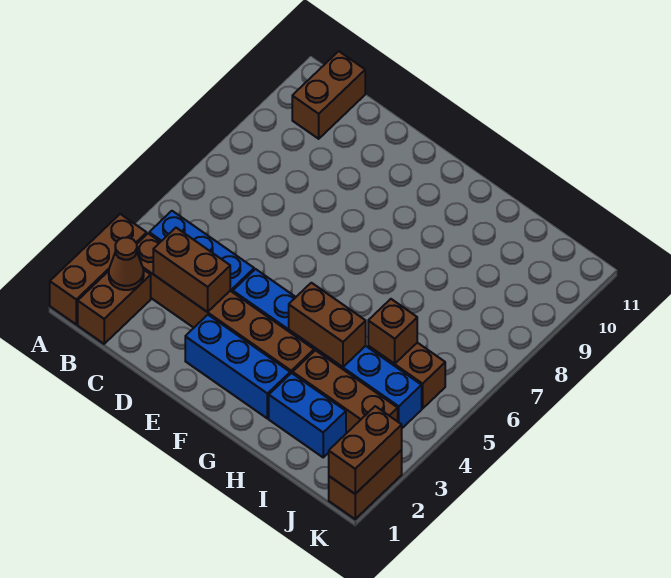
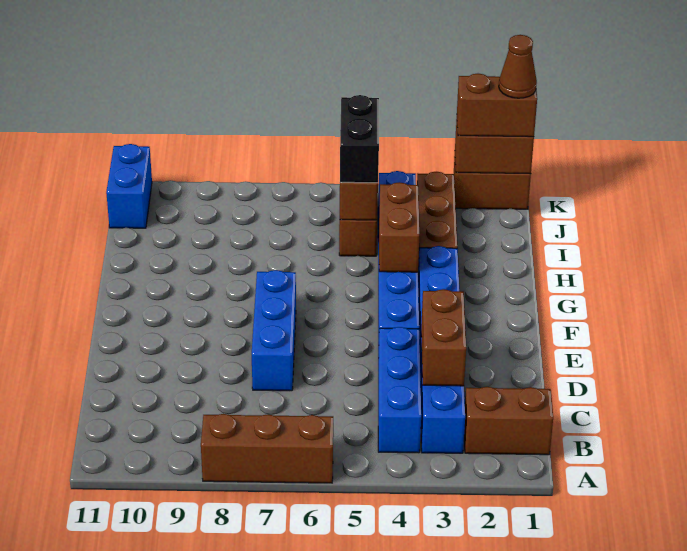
brown brick A1:A3 level 1 -> brown brick A6:A8 level 1
brown cone B2 level 2 -> brown cone K1 level 4
brown brick B3:G3 level 1 -> blue brick B3:G3 level 1
brown brick B10:B11 level 1 -> brown brick K1:K2 level 3
blue brick E2:G2 level 1 -> blue brick D7:F7 level 1
blue brick H2:I2 level 1 -> blue brick J11:K11 level 1
none -> black brick I5:J5 level 3

